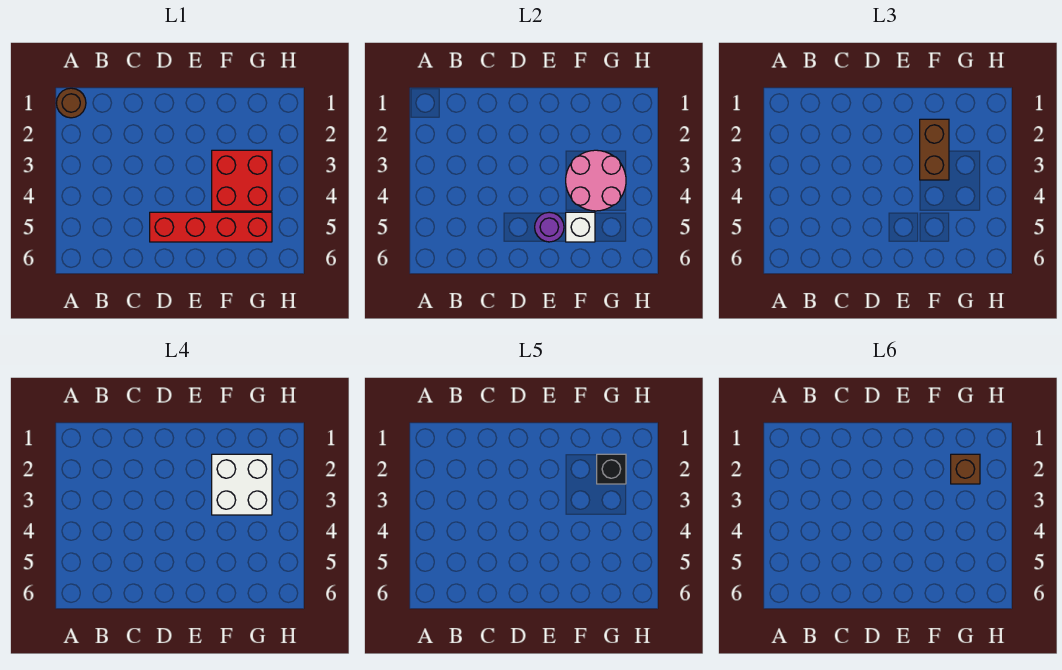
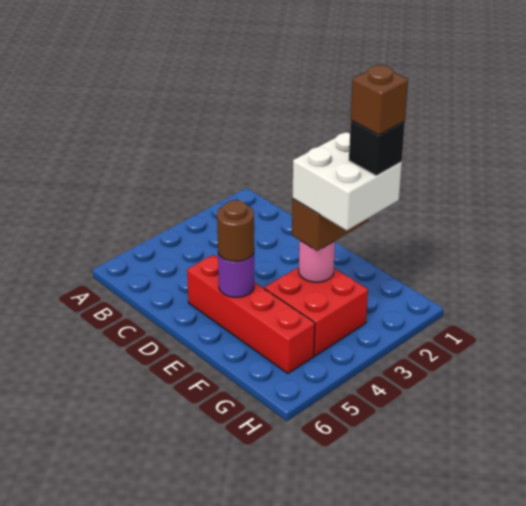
brown round brick A1 level 1 -> brown round brick E5 level 3
pink round brick F3:G4 level 2 -> pink round brick F3 level 2
white brick F5 level 2 -> none

